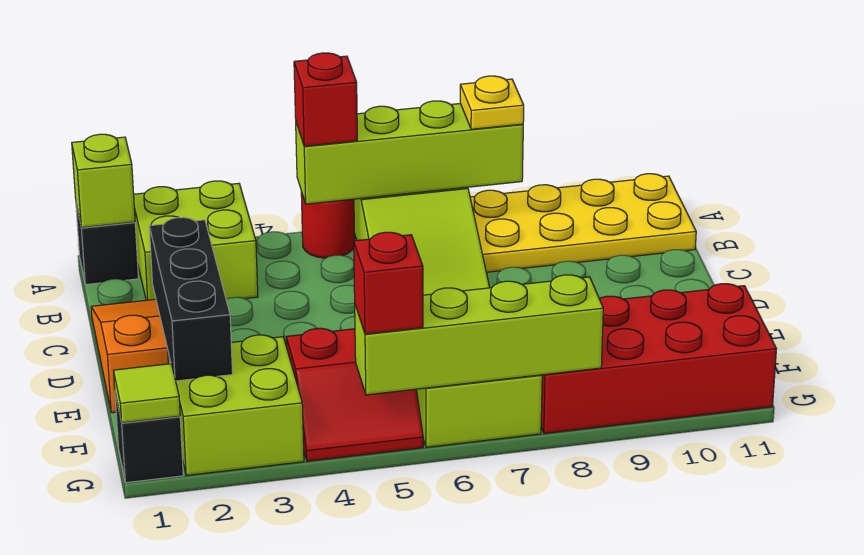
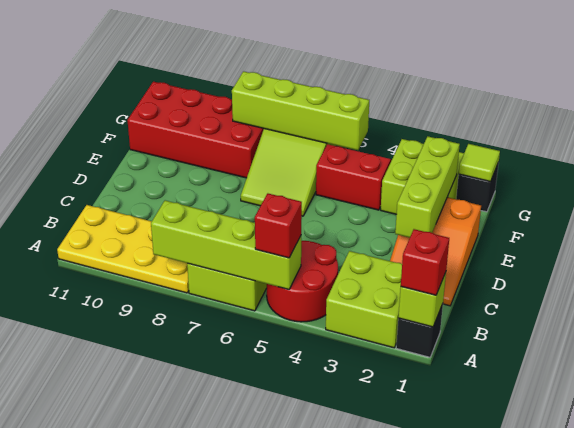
red round brick A5 level 1 -> red round brick A4:B5 level 1
yellow plate A8 level 3 -> none
black brick D2:F2 level 2 -> lime brick D2:F2 level 2
red brick G5 level 3 -> red brick A1 level 3

